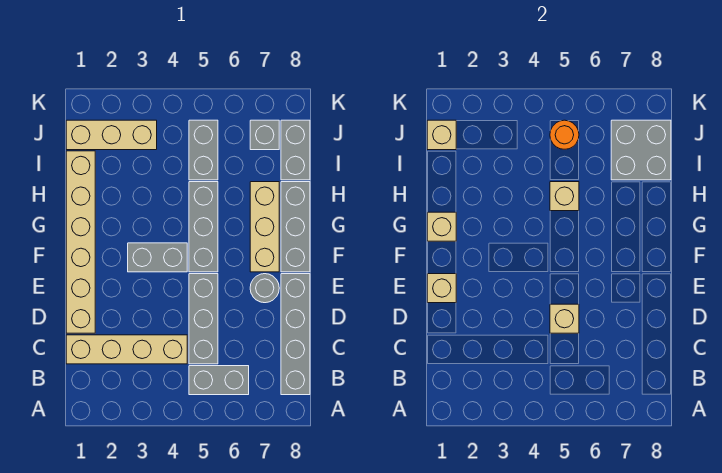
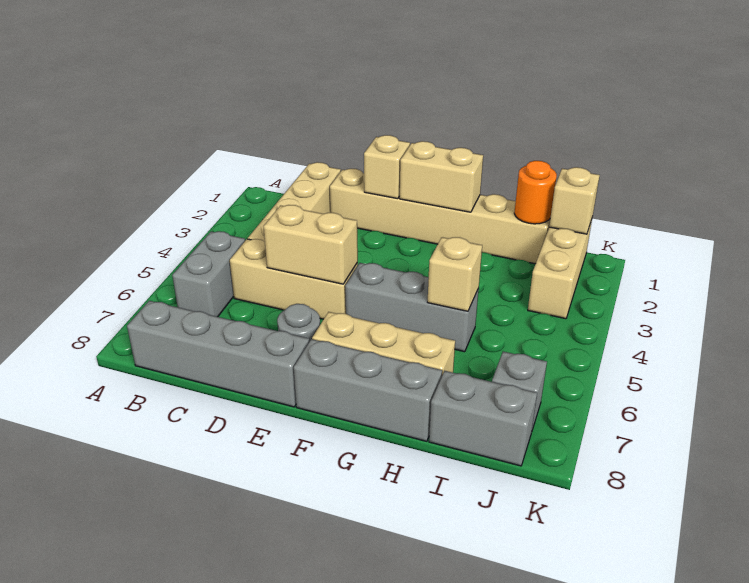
grey brick C5:E5 level 1 -> tan brick C5:E5 level 1
tan brick D5 level 2 -> tan brick D5:E5 level 2
grey brick F3:F4 level 1 -> none
tan brick G1 level 2 -> tan brick F1:G1 level 2
grey brick I5:J5 level 1 -> none
grey brick I7:J8 level 2 -> none
orange round brick J5 level 2 -> orange round brick I1 level 2

